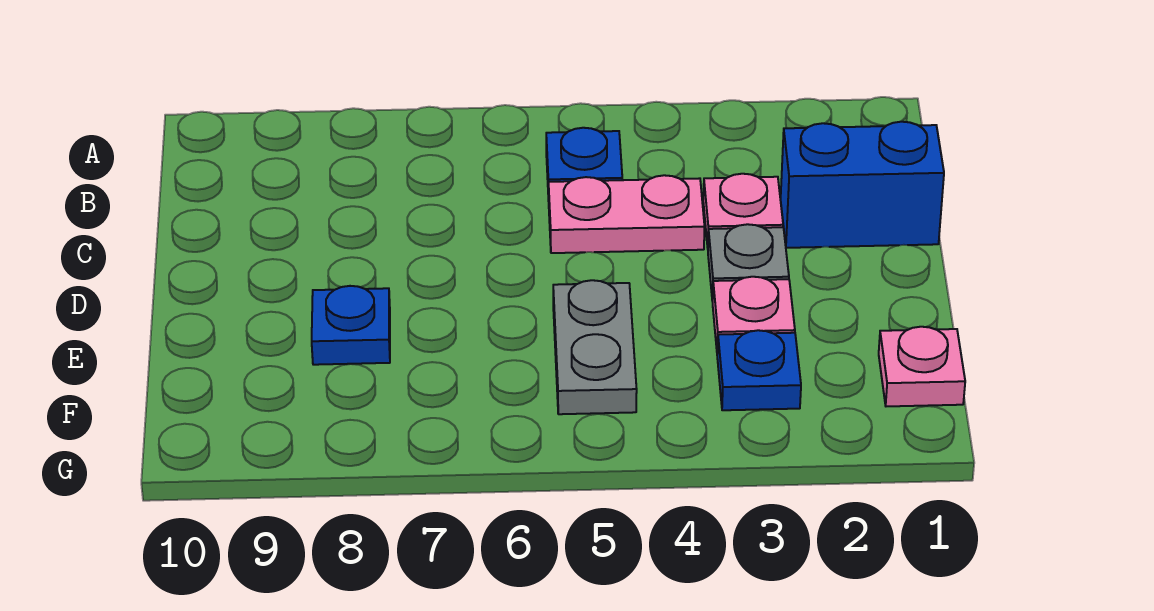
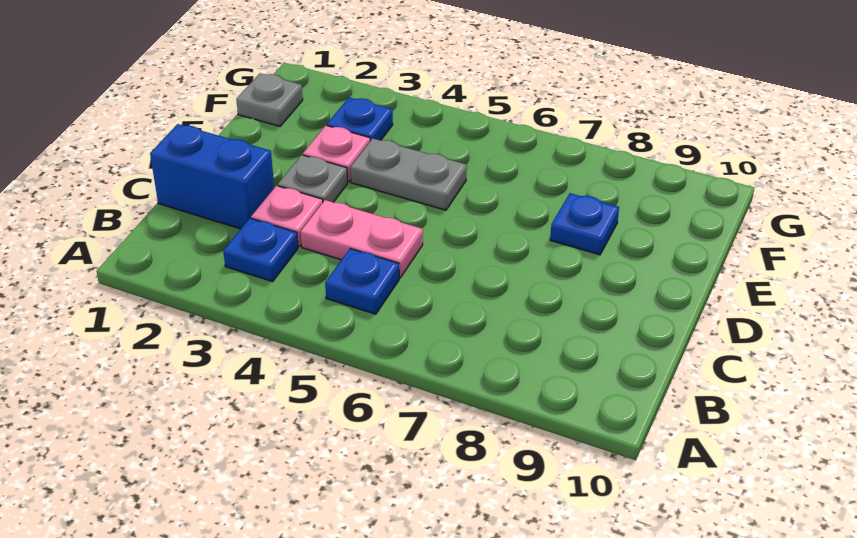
none -> blue plate B3 level 1
grey plate E5:F5 level 1 -> grey plate E4:E5 level 1
pink plate F1 level 1 -> grey plate F1 level 1

